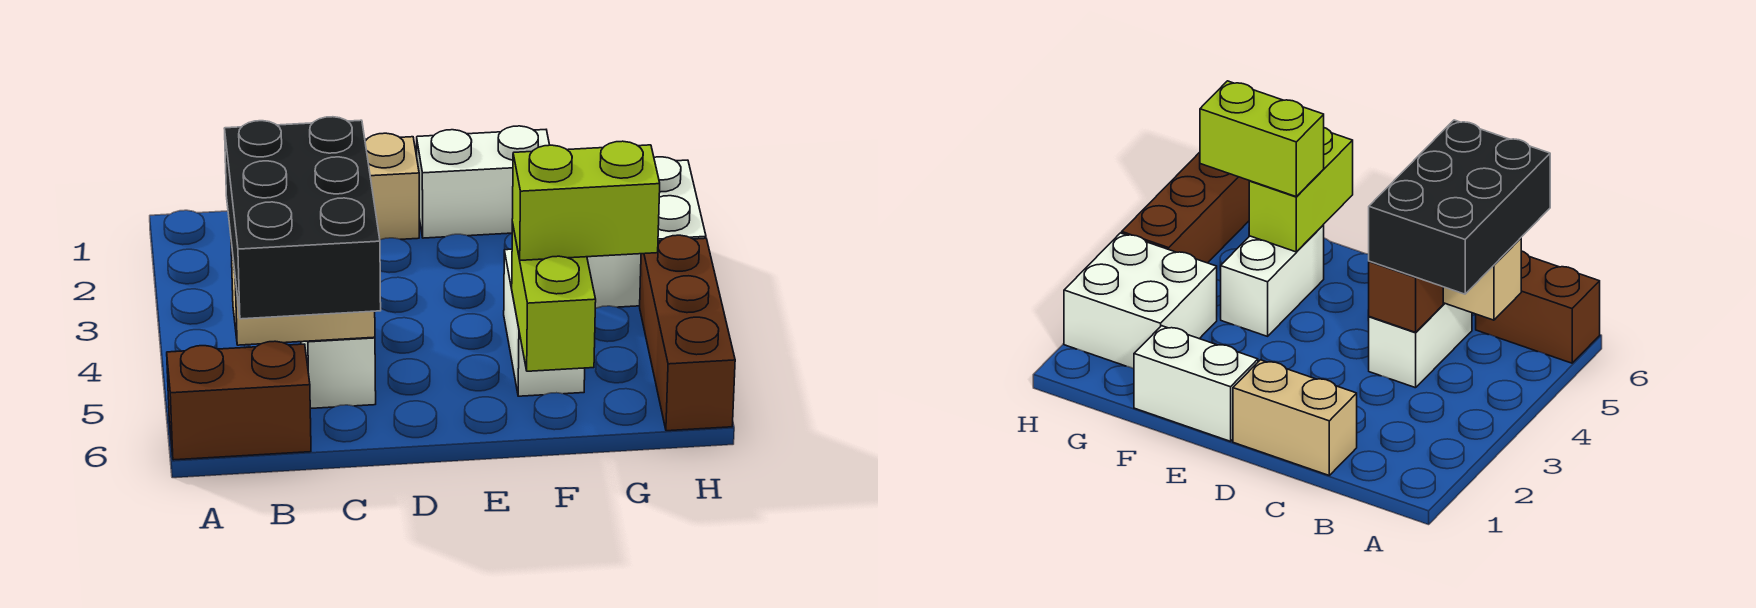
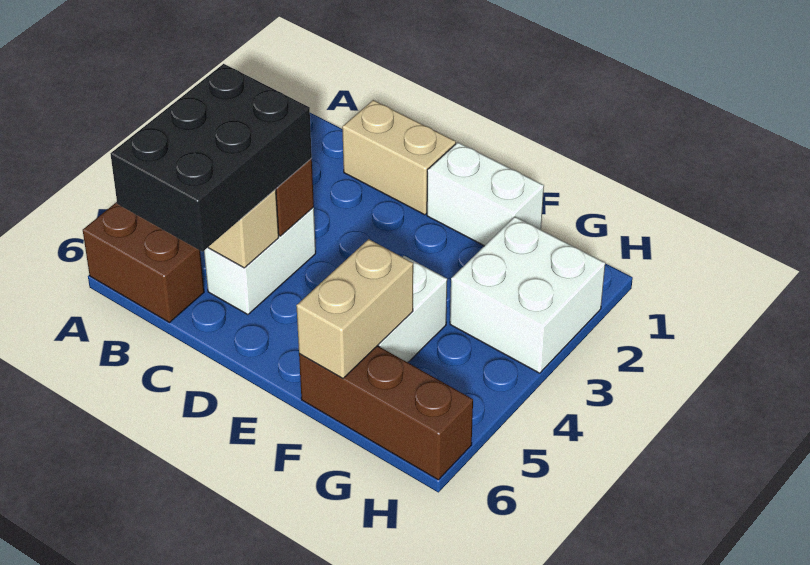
lime brick F5:F6 level 2 -> tan brick F5:F6 level 2
lime brick F5:G5 level 3 -> none
brown brick H4:H6 level 1 -> brown brick F6:H6 level 1

